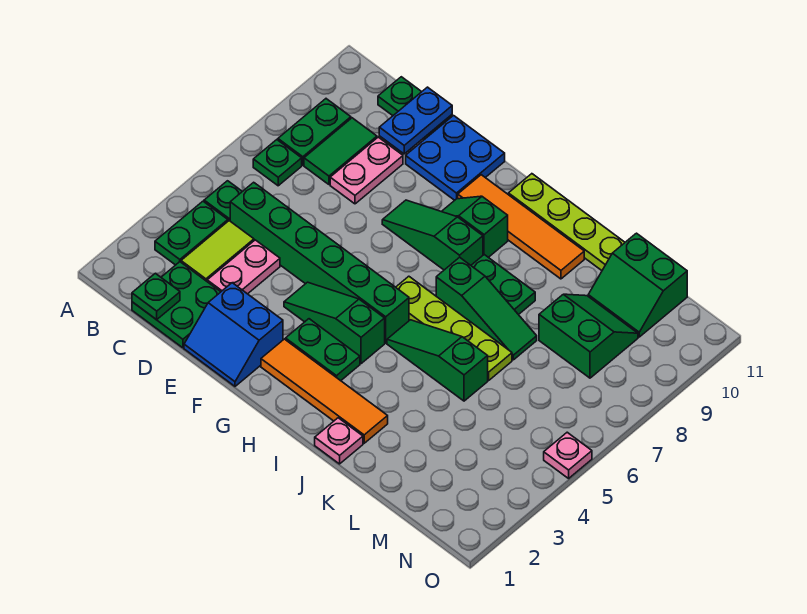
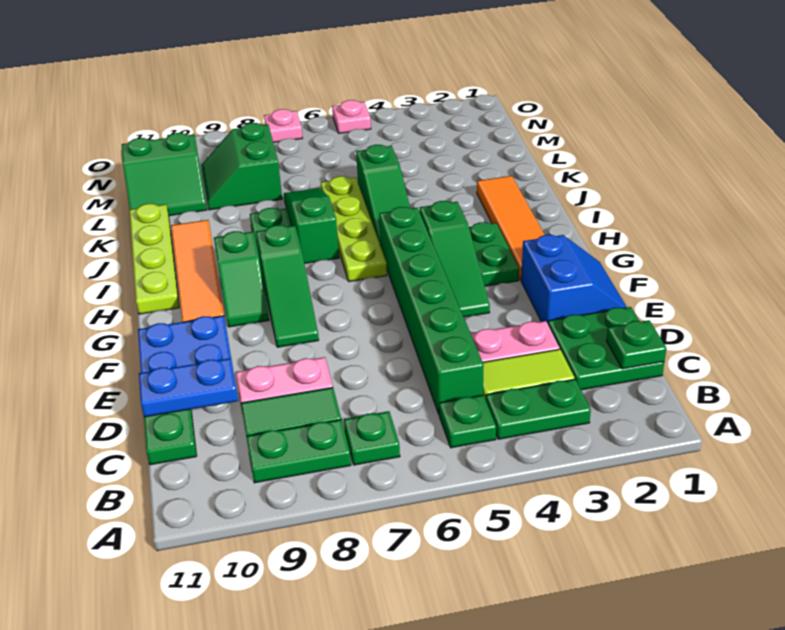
pink plate J1 level 1 -> pink plate O7 level 1
green slope L10:M11 level 1 top 11 -> green slope L10:M11 level 1 top M

